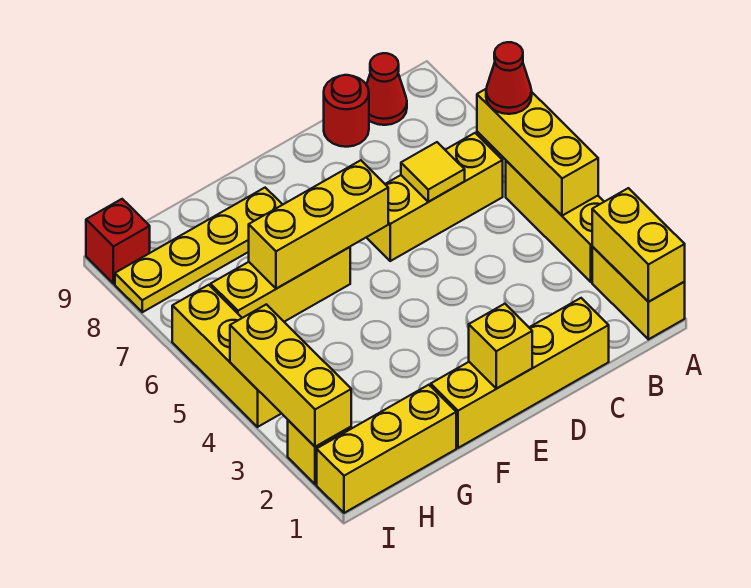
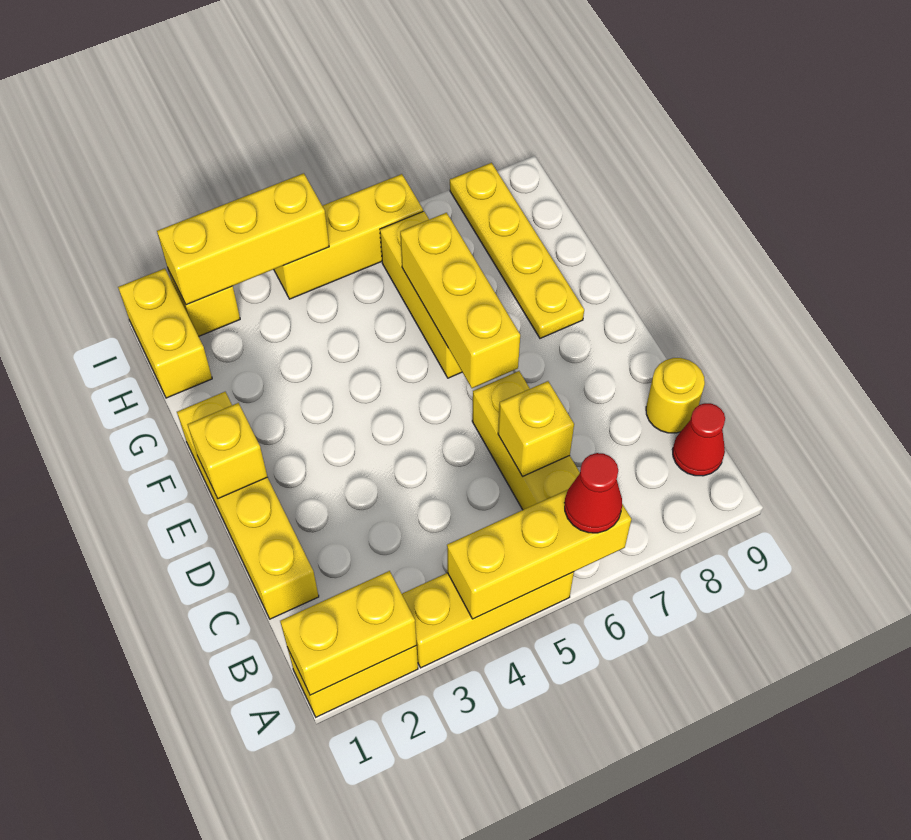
yellow tile C6 level 2 -> yellow brick C6 level 2
red round brick C9 level 1 -> yellow round brick C9 level 1
yellow brick G1:I1 level 1 -> yellow brick H1:I1 level 1
red brick I9 level 1 -> none

